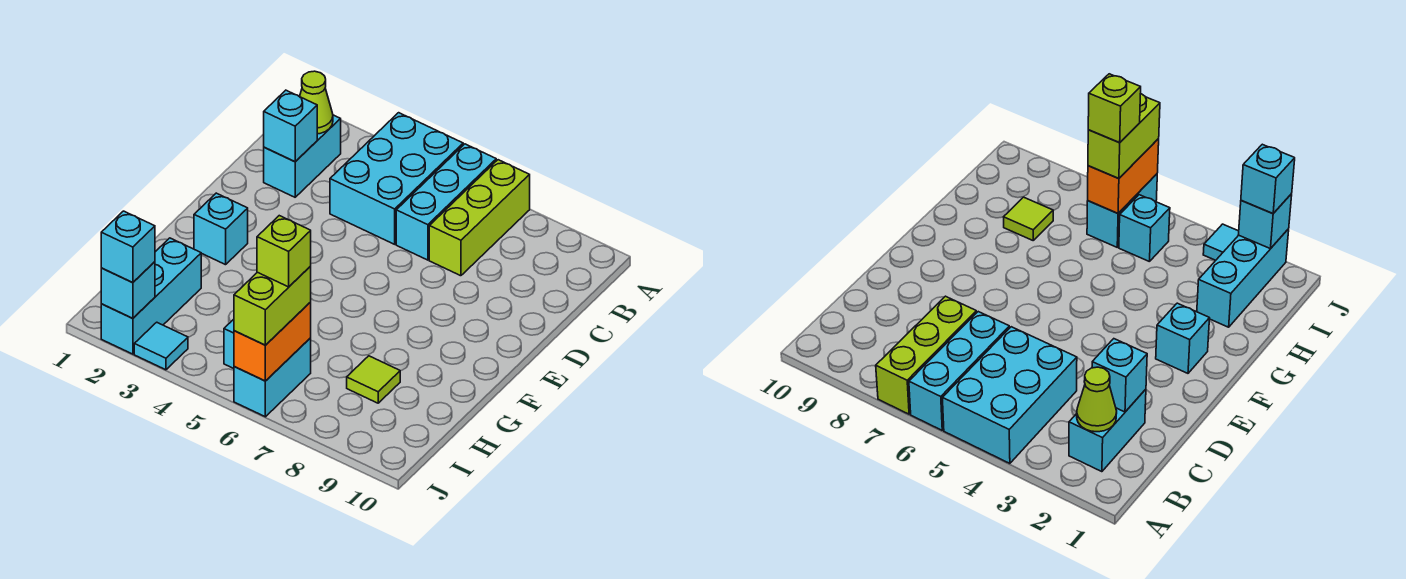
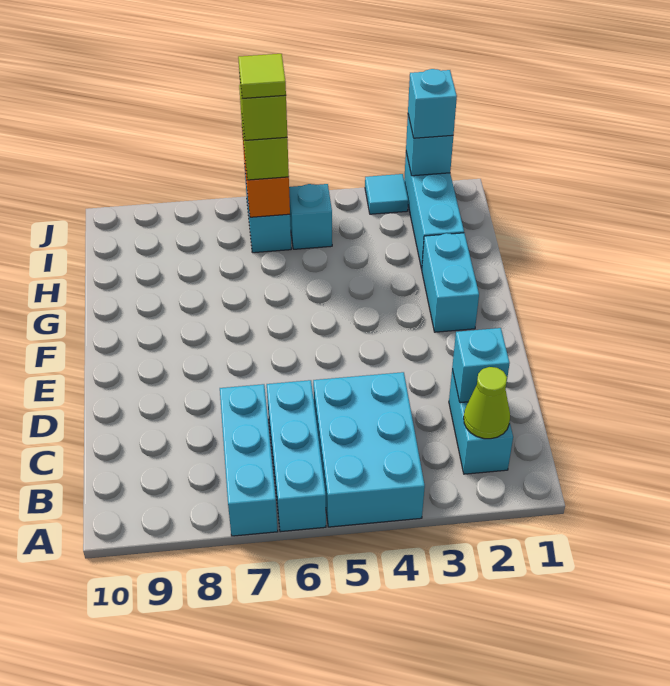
lime brick A7:C7 level 1 -> cyan brick A7:C7 level 1
cyan brick F2 level 1 -> cyan brick F2:G2 level 1
lime tile H8 level 1 -> lime tile I6 level 5

